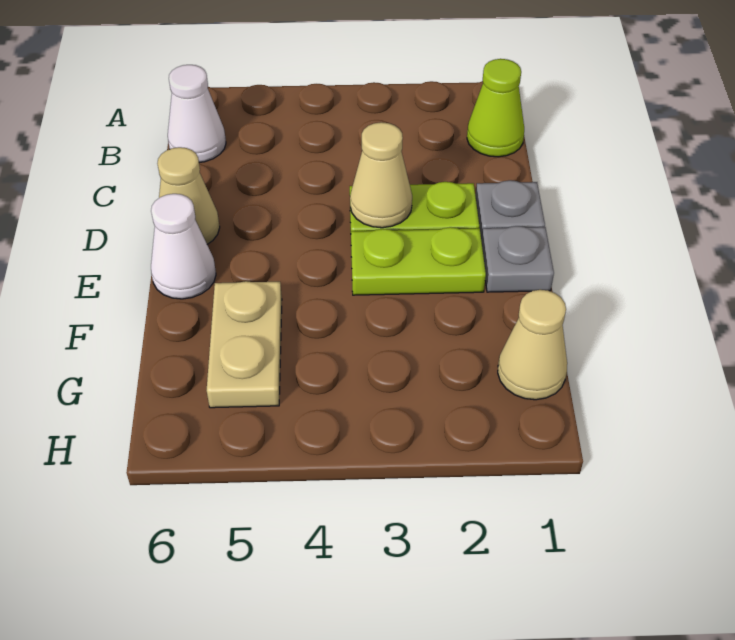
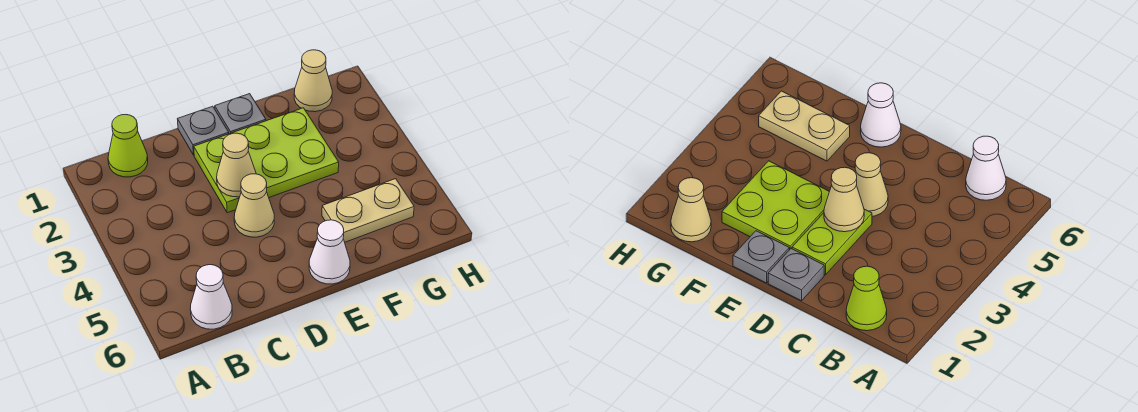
tan cone D6 level 1 -> tan cone D4 level 1
lime plate E2:E3 level 1 -> lime plate E2:F3 level 1

